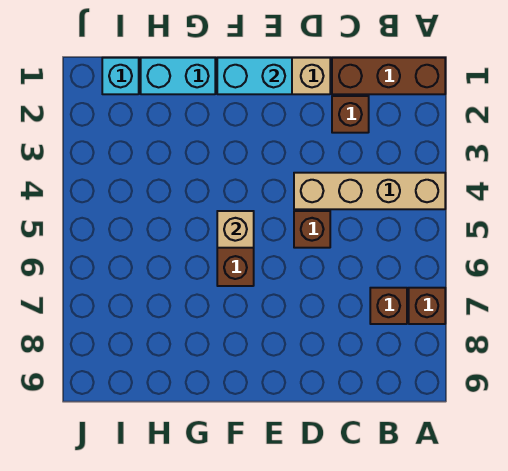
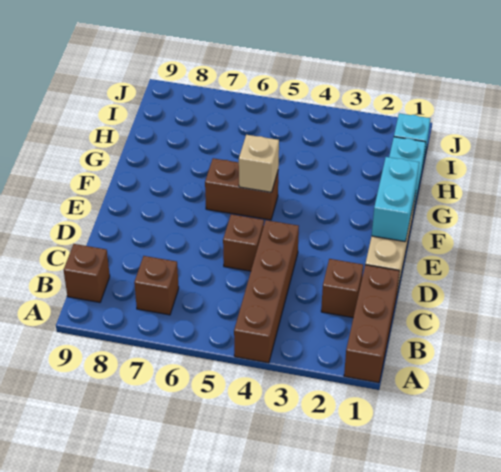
tan brick A4:D4 level 1 -> brown brick A4:D4 level 1
brown brick A7 level 1 -> brown brick B9 level 1

